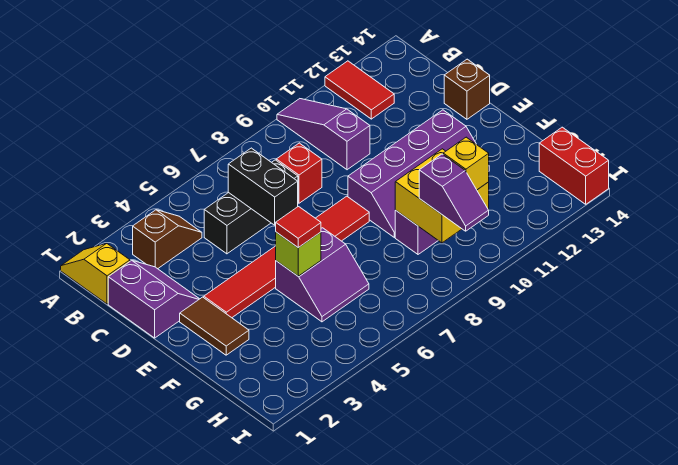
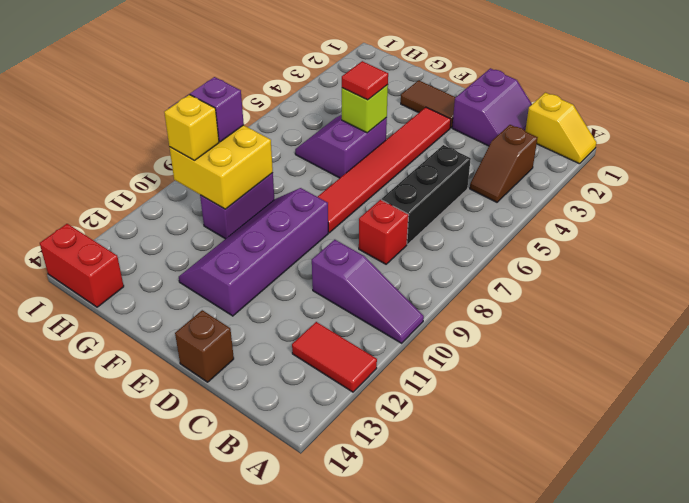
purple slope C1:D2 level 1 top 1 -> purple slope C1:D2 level 1 top D
black brick C6:D6 level 2 -> none

